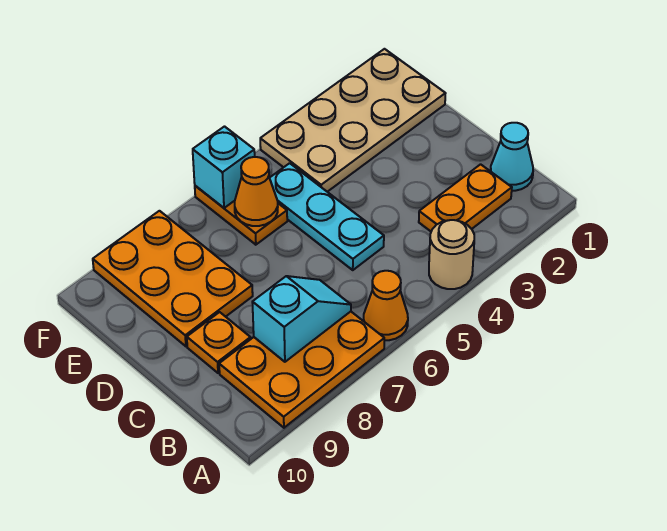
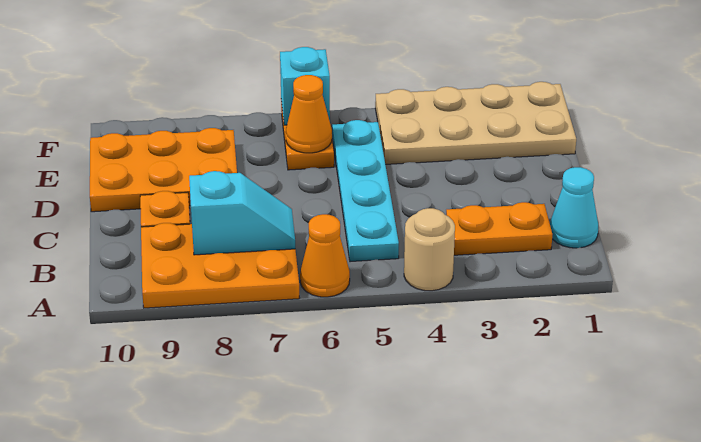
cyan plate C5:E5 level 1 -> cyan plate B5:E5 level 1
orange plate D8:F9 level 1 -> orange plate D8:E10 level 1

